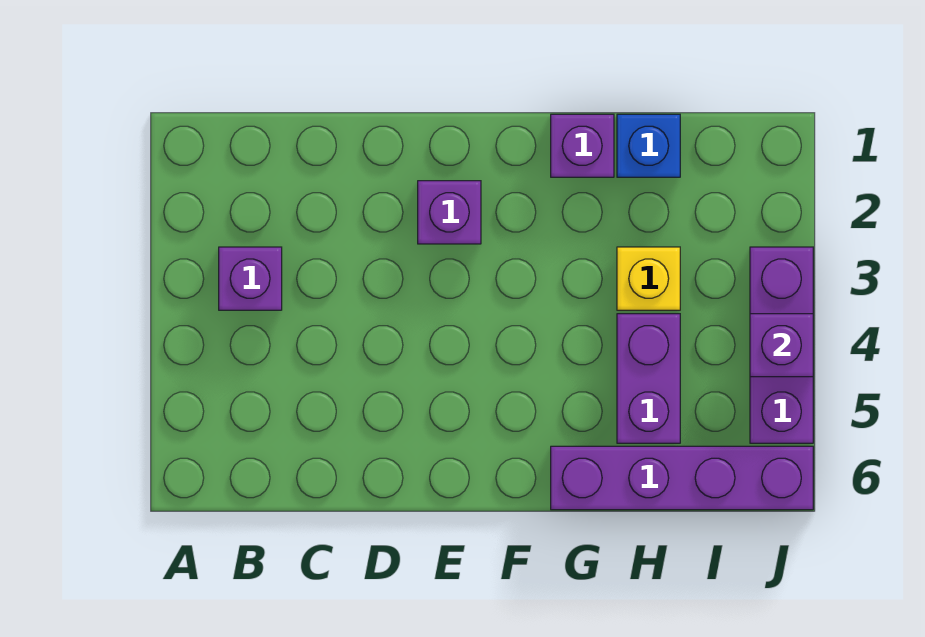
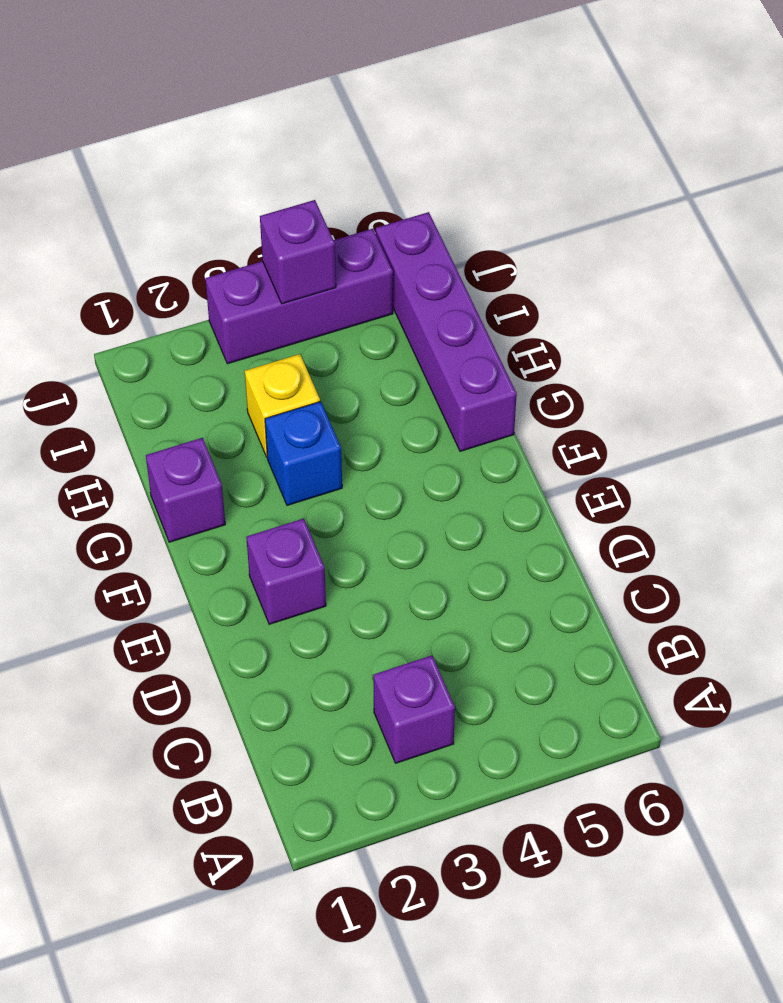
blue brick H1 level 1 -> blue brick G3 level 1
purple brick H4:H5 level 1 -> none

